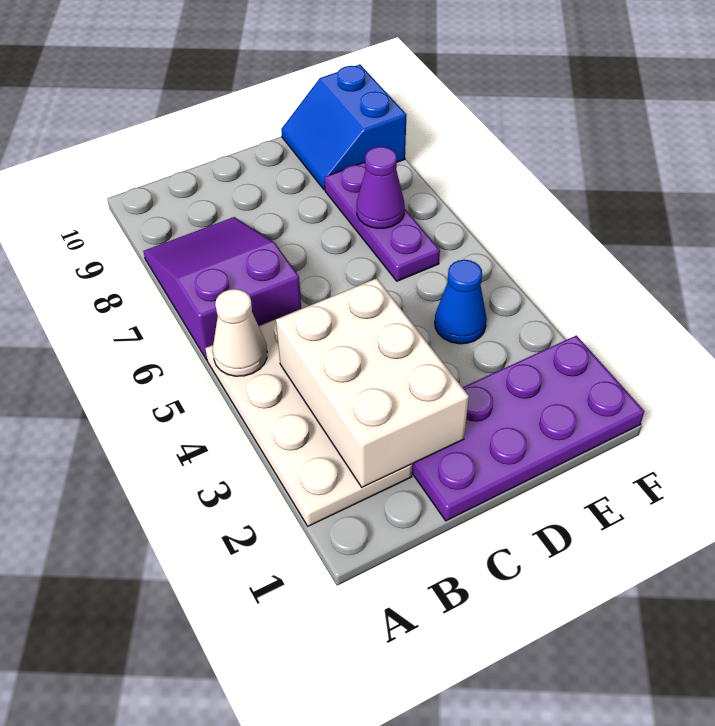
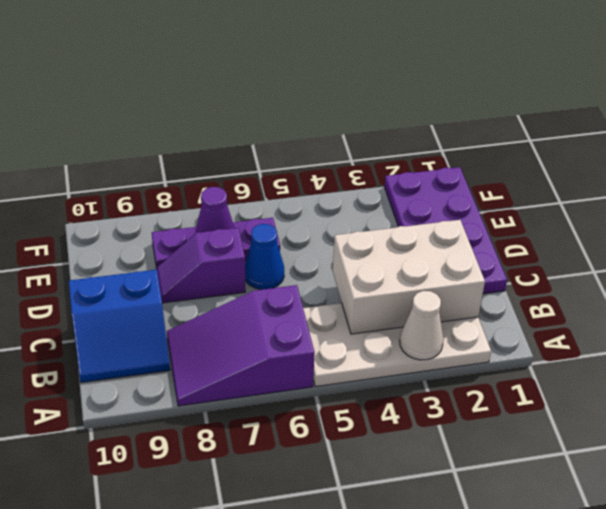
white cone A5 level 2 -> white cone A3 level 2
none -> purple slope D7:D8 level 1 top 7
blue cone E4 level 1 -> blue cone D6 level 1
blue slope E9:F10 level 1 top F -> blue slope B9:C10 level 1 top C

